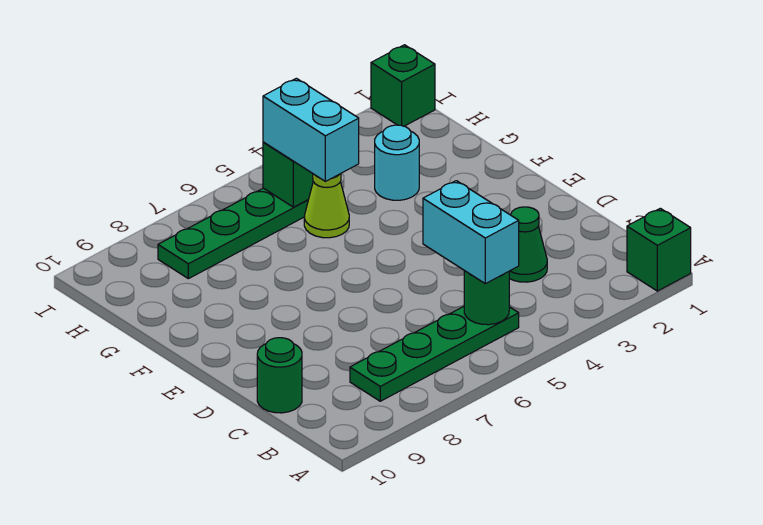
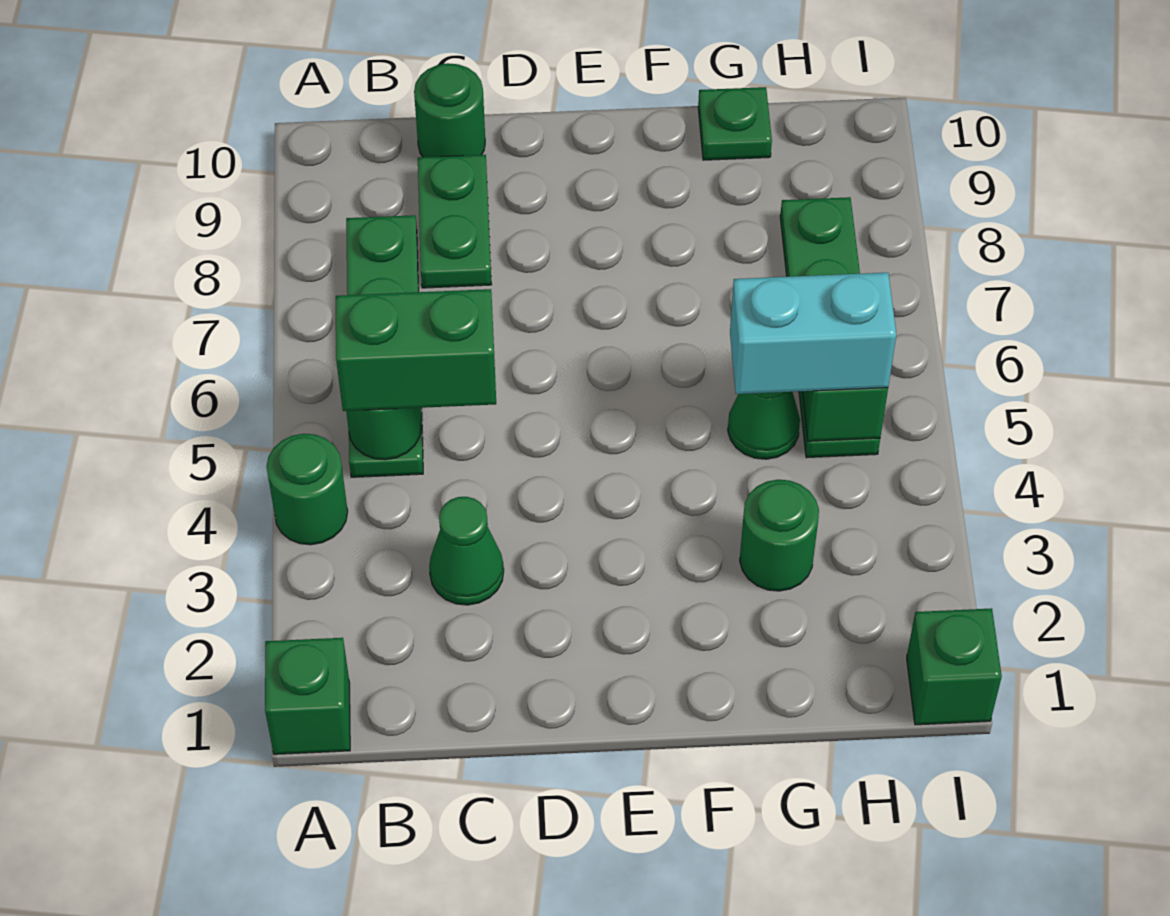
none -> green round brick A4 level 1
cyan brick B5:C5 level 3 -> green brick B5:C5 level 3
none -> green plate C8:C9 level 1
cyan round brick G3 level 1 -> green round brick G3 level 1
lime cone G5 level 1 -> green cone G5 level 1
none -> green plate G10 level 1

